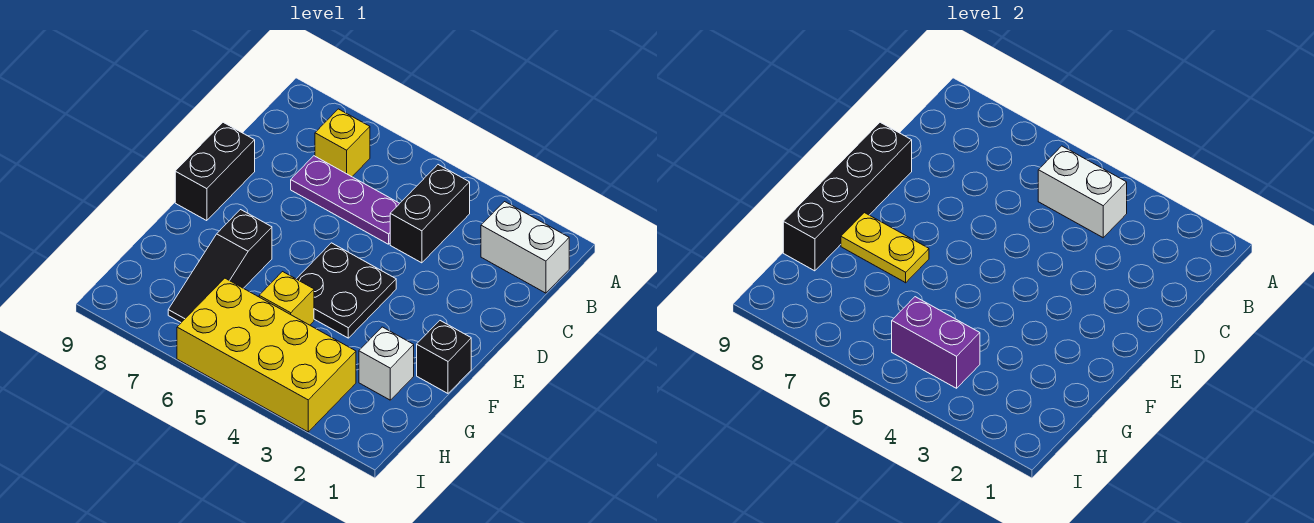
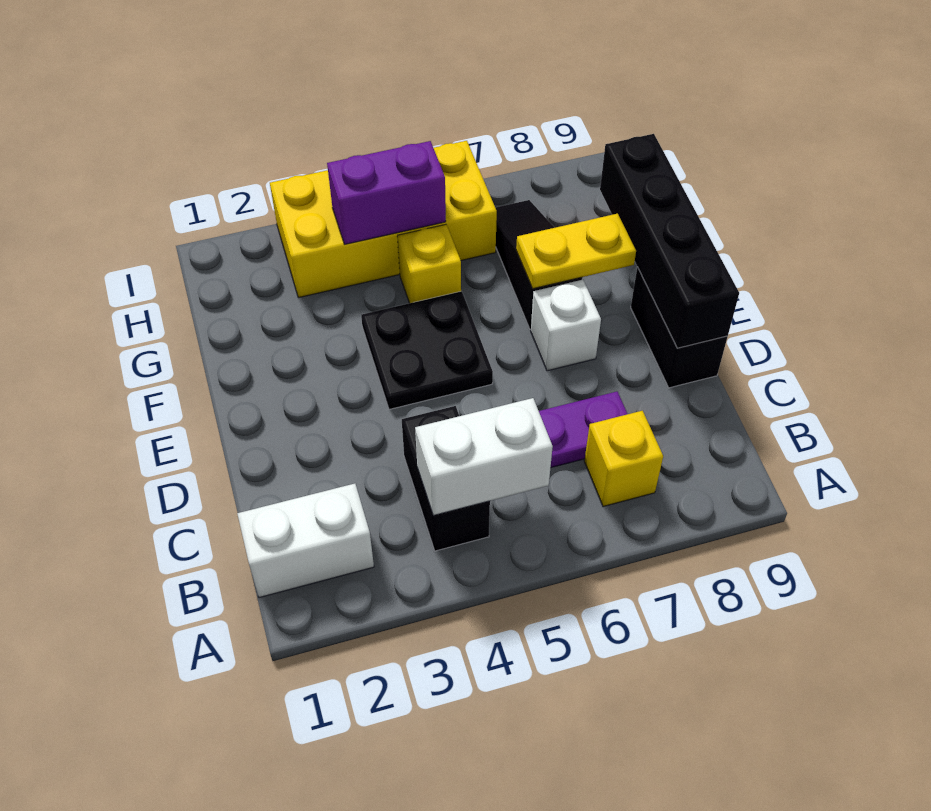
black brick F1 level 1 -> none
white brick G2 level 1 -> white brick E7 level 1

